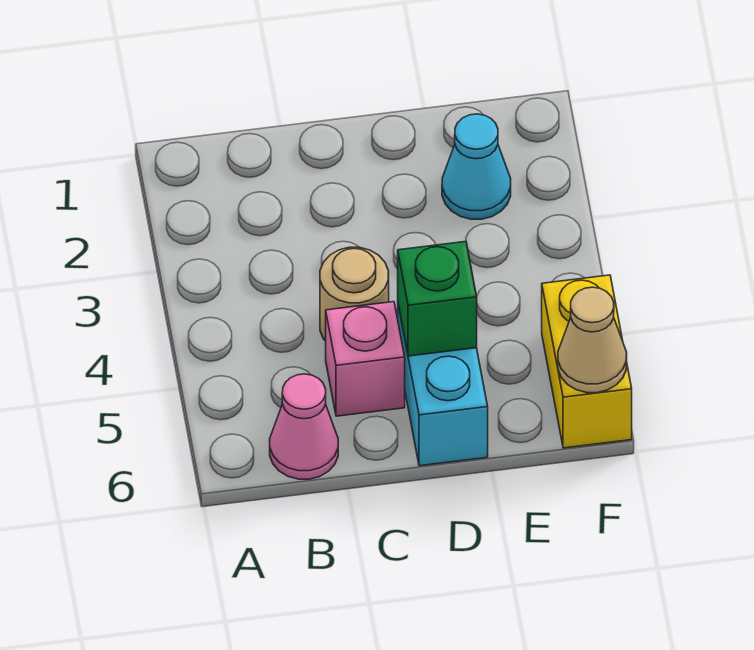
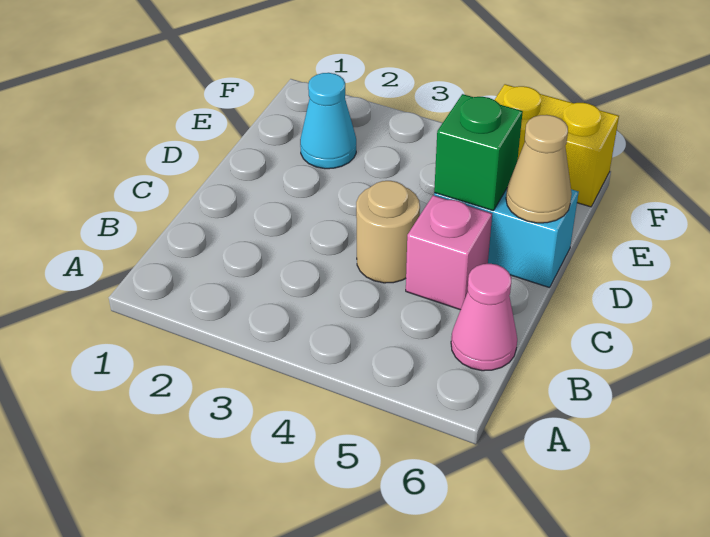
tan cone F6 level 2 -> tan cone D6 level 2

